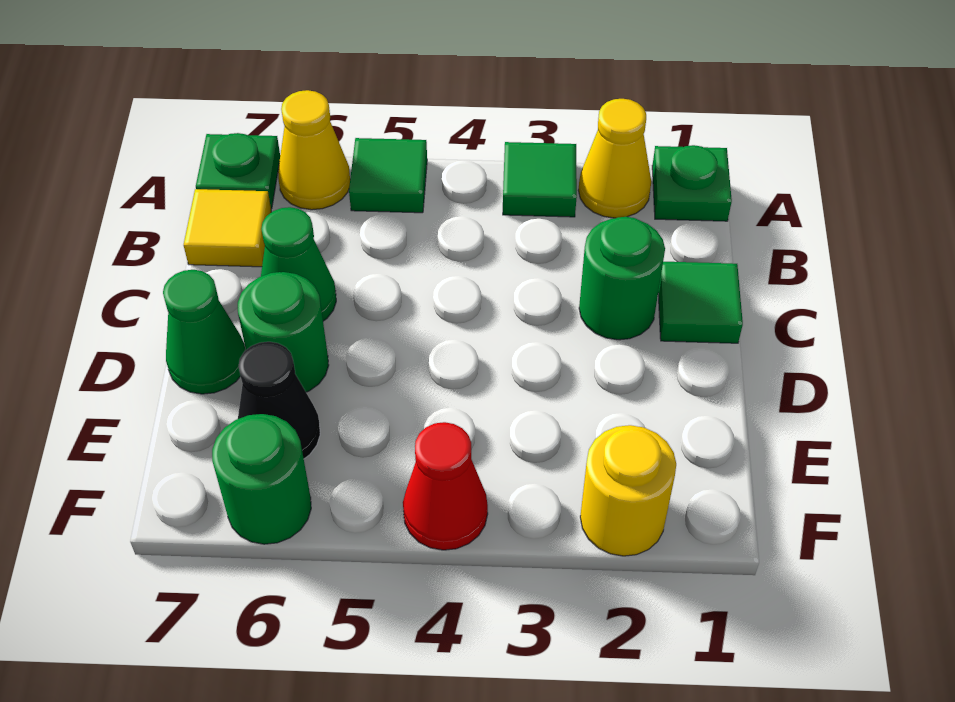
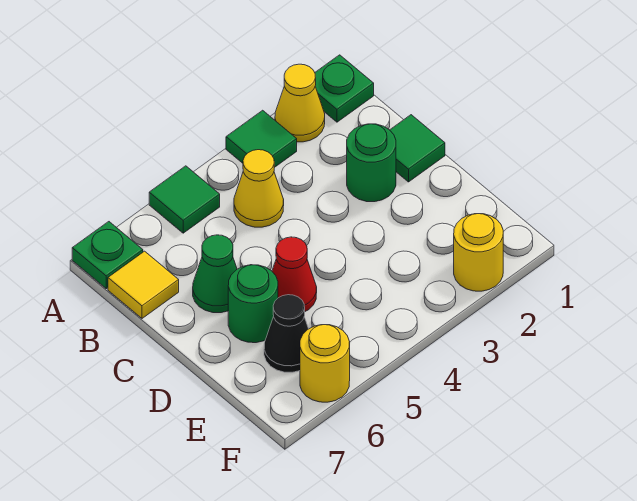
yellow cone A6 level 1 -> yellow cone B4 level 1
green cone D7 level 1 -> none
red cone F4 level 1 -> red cone D5 level 1
green round brick F6 level 1 -> yellow round brick F6 level 1

